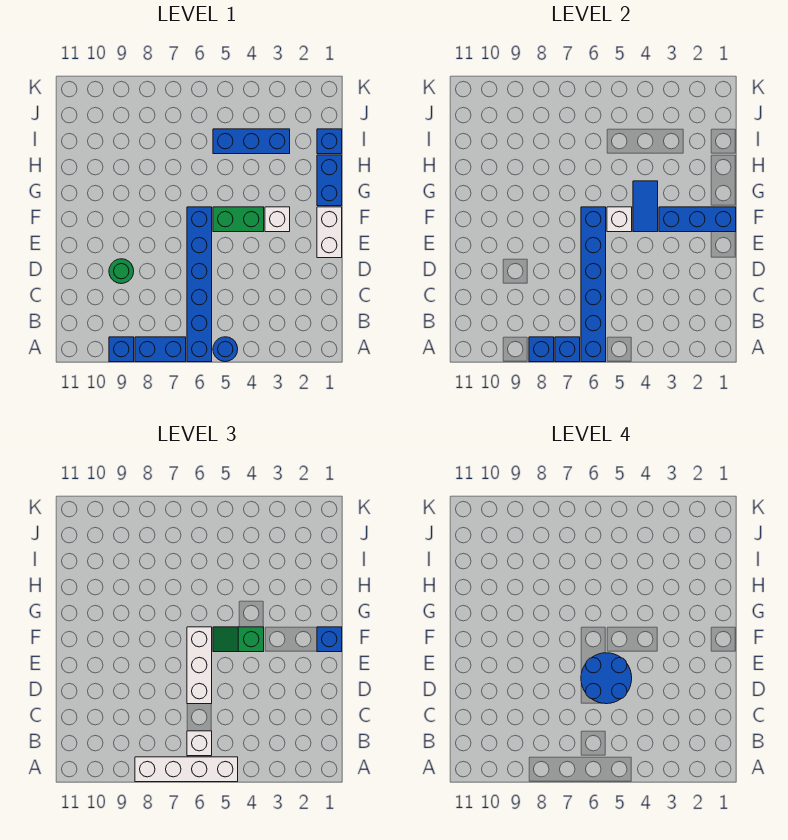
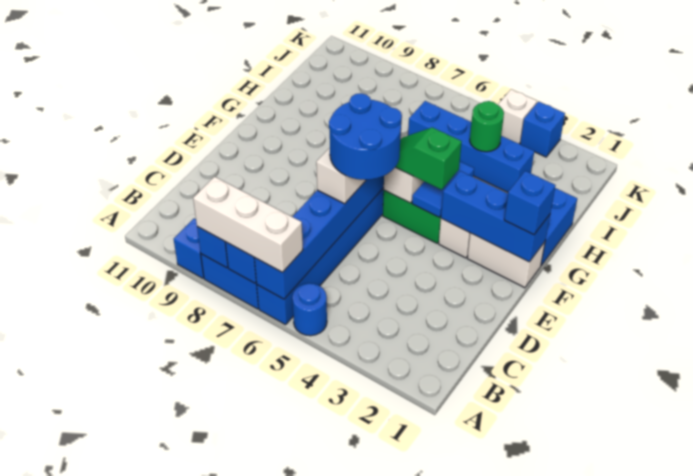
white brick A5:A8 level 3 -> white brick A6:A8 level 3
white brick B6 level 3 -> white brick K4 level 1
green round brick D9 level 1 -> green round brick I4 level 2
white brick E1:F1 level 1 -> white brick F1:F2 level 1
blue brick I1 level 1 -> blue brick K3 level 1
blue brick I3:I5 level 1 -> blue brick I3:I6 level 1

